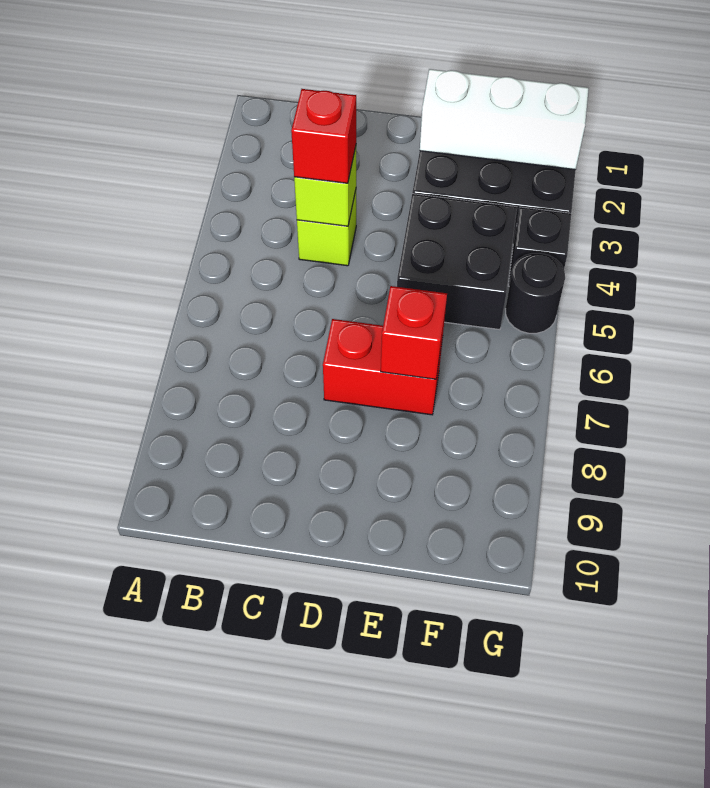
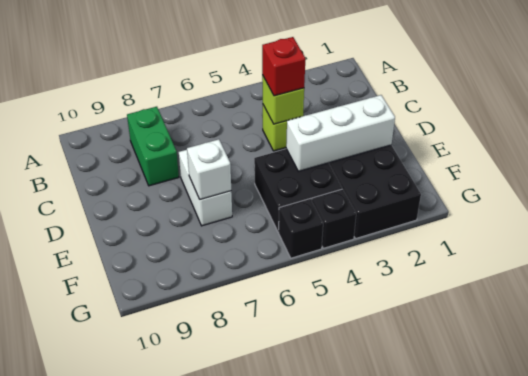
none -> green brick B8:C8 level 1
red brick D7:E7 level 1 -> white brick D7:E7 level 1
white brick E2:G2 level 2 -> white brick E2:E4 level 2
red brick E7 level 2 -> white brick E7 level 2
black round brick G5 level 1 -> black brick G5 level 1

